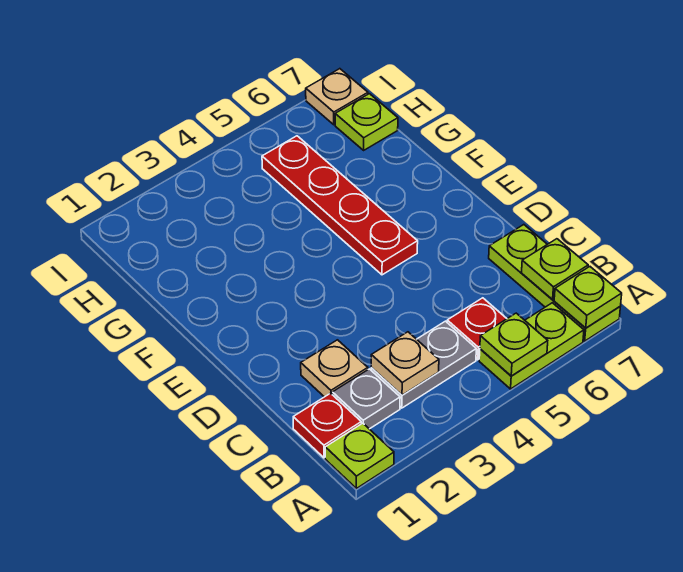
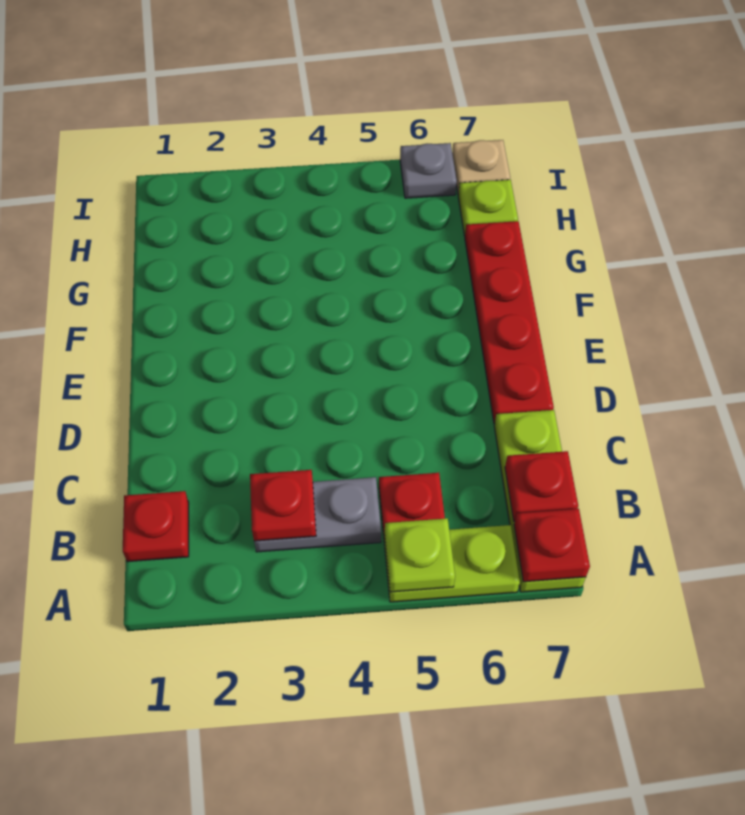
lime plate A1 level 1 -> none
lime plate A7 level 2 -> red plate A7 level 2
grey plate B2 level 1 -> grey plate I6 level 1
tan plate B3 level 2 -> red plate B3 level 2
lime plate B7 level 2 -> red plate B7 level 2
tan plate C2 level 1 -> none
red plate E5:H5 level 1 -> red plate D7:G7 level 1

